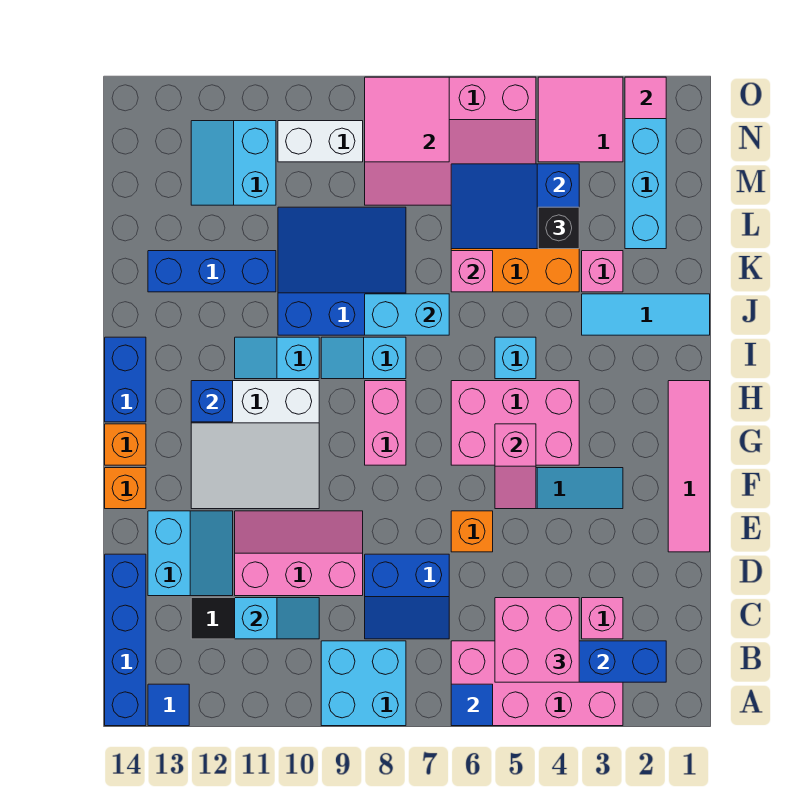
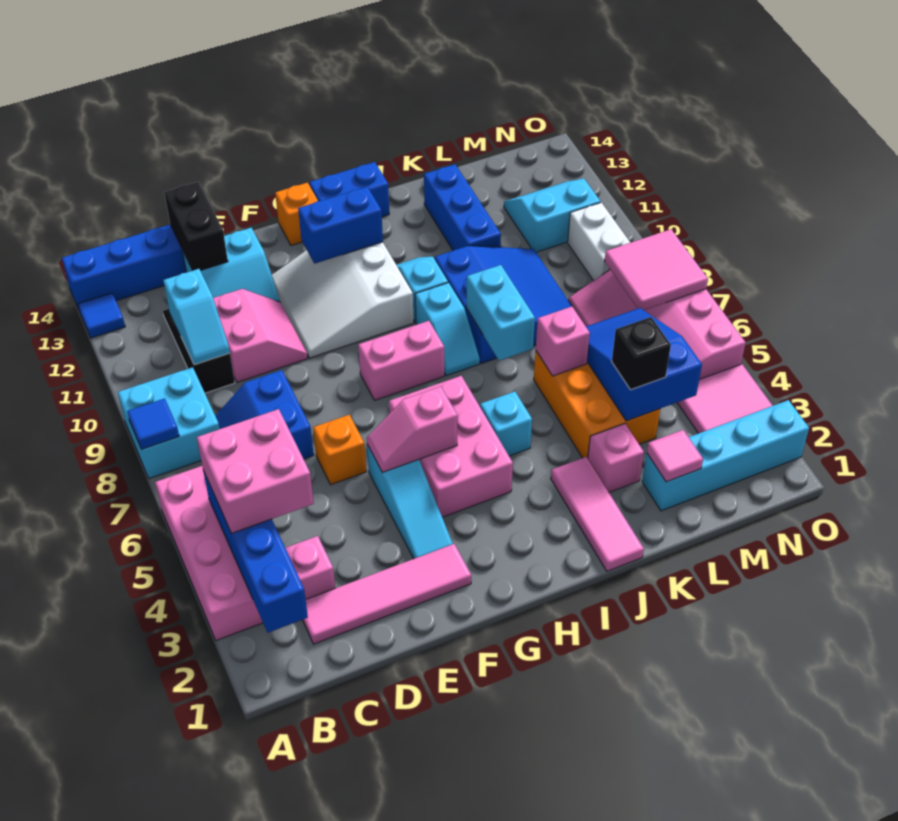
blue tile A6 level 2 -> blue tile A8 level 2
pink slope D9:E11 level 1 top D -> pink slope D10:E11 level 1 top D
none -> black brick D13:D14 level 2
pink tile E1:H1 level 1 -> pink tile C2:F2 level 1
orange brick F14 level 1 -> none
blue brick H12 level 2 -> blue brick G12:H12 level 2
cyan slope I8:I9 level 1 top 8 -> cyan slope I8:I9 level 1 top 9
cyan tile J1:J3 level 1 -> pink tile J1:J3 level 1
pink tile O2 level 2 -> pink tile L2 level 2

